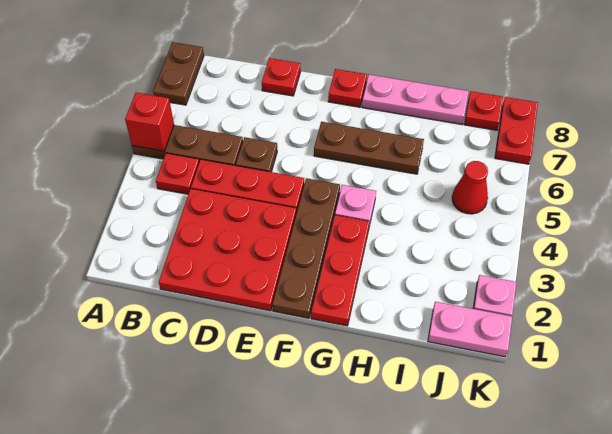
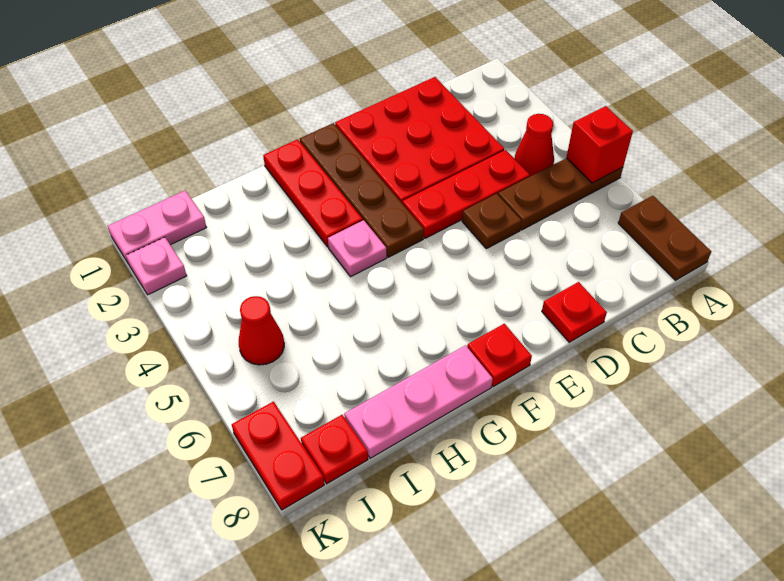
red plate B4 level 1 -> red cone B4 level 1
brown plate F6:H6 level 1 -> none

